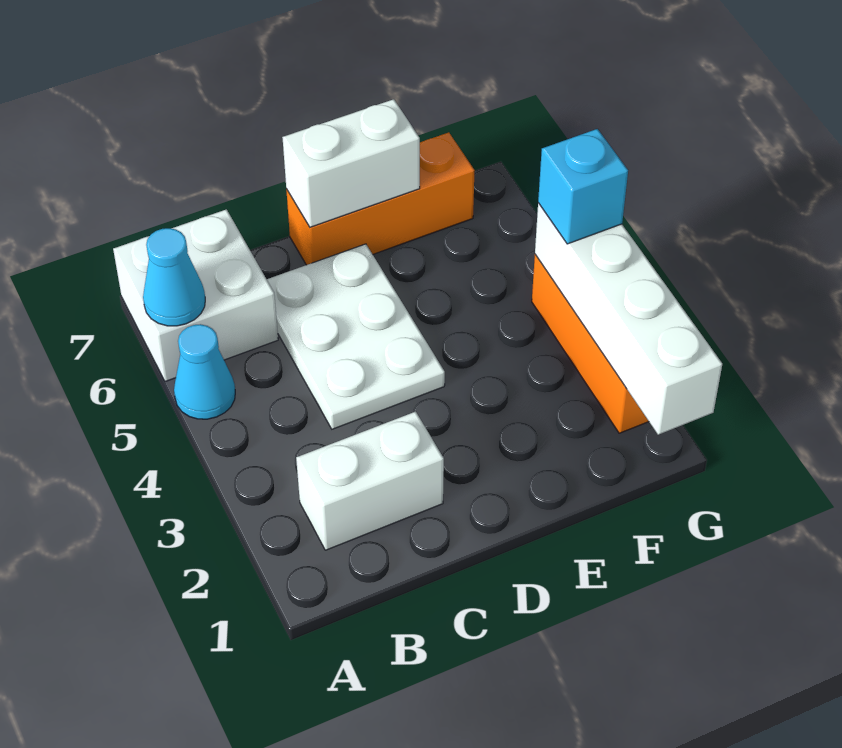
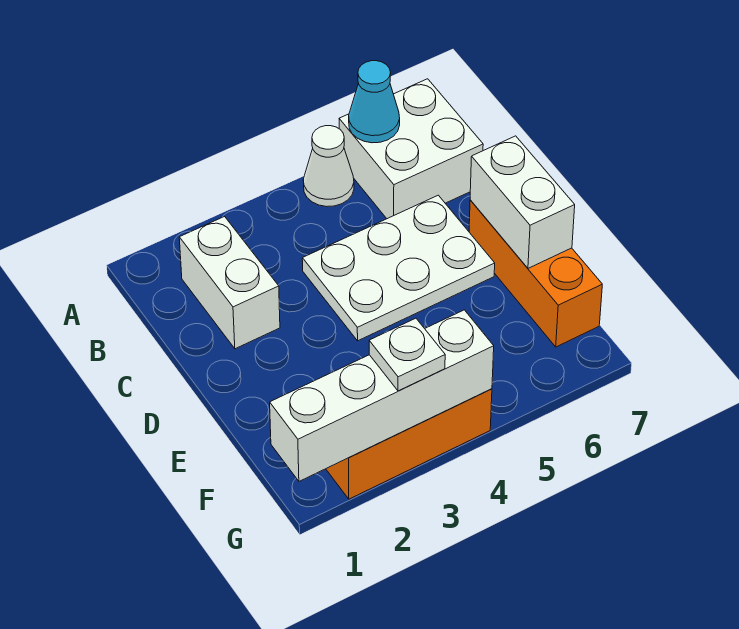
cyan cone A5 level 1 -> white cone A5 level 1
none -> white plate G3 level 3
cyan brick G4 level 3 -> none

